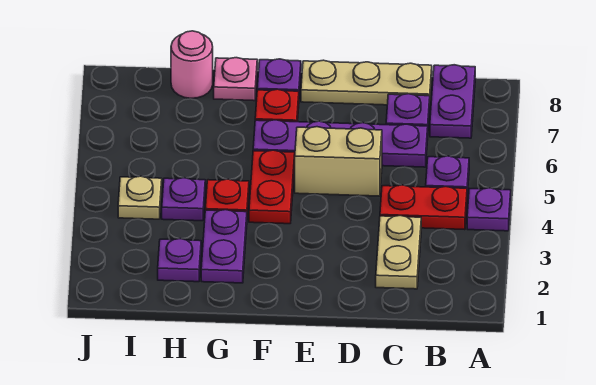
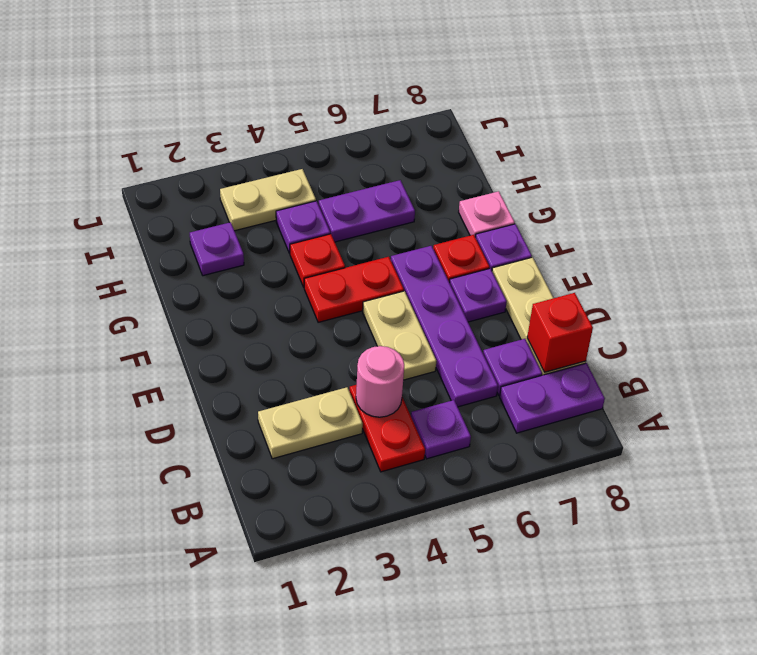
purple plate A4 level 1 -> purple plate E7 level 1
none -> red brick C8 level 2
tan brick D5:E5 level 1 -> tan plate D5:E5 level 1
purple plate G2:G3 level 1 -> purple plate H5:H6 level 1
pink round brick H8 level 1 -> pink round brick C4 level 2
tan plate I4 level 1 -> tan plate I3:I4 level 1

